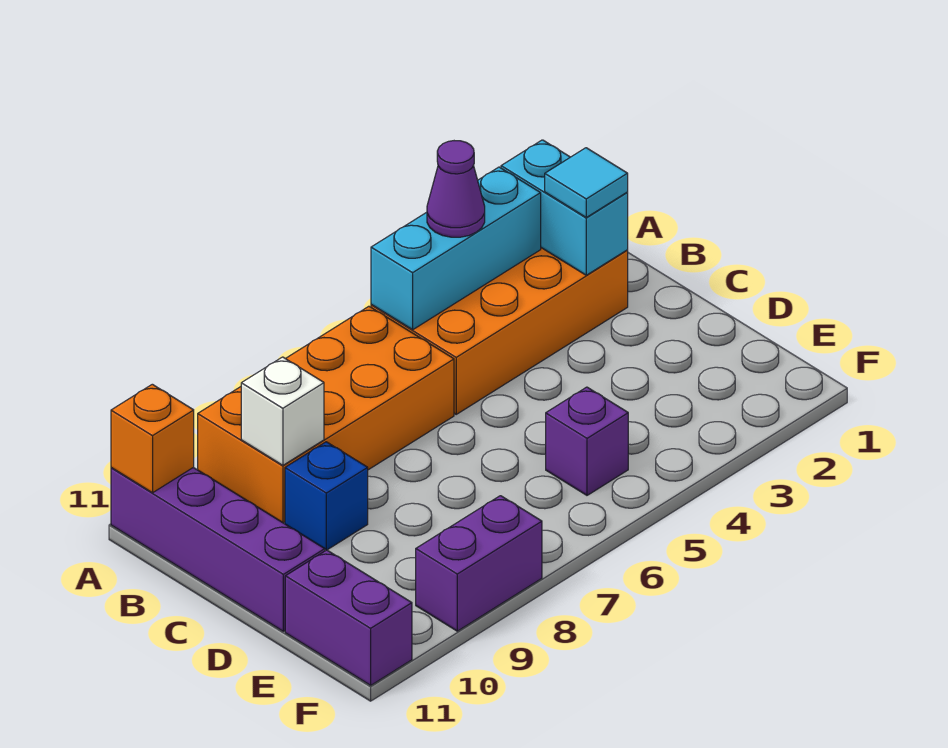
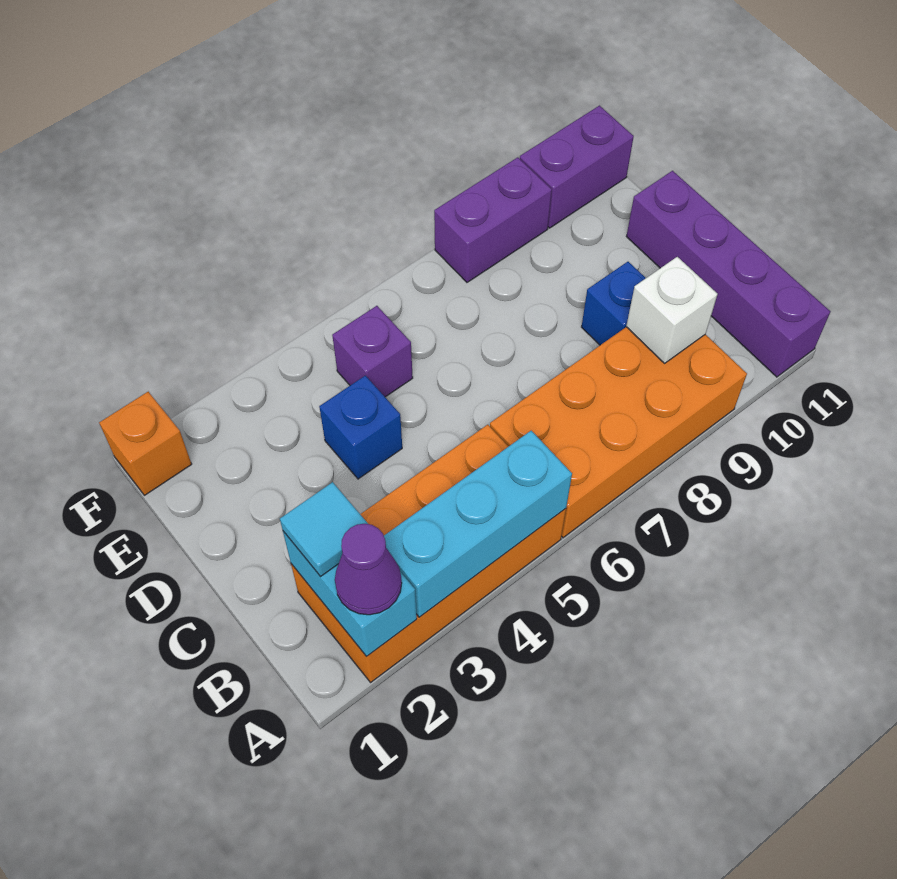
purple cone A4 level 3 -> purple cone A2 level 3
orange brick A11 level 2 -> orange brick F1 level 1
none -> blue brick D4 level 1
purple brick E11:F11 level 1 -> purple brick F10:F11 level 1

